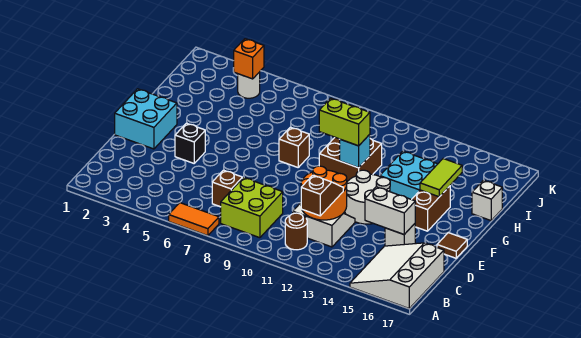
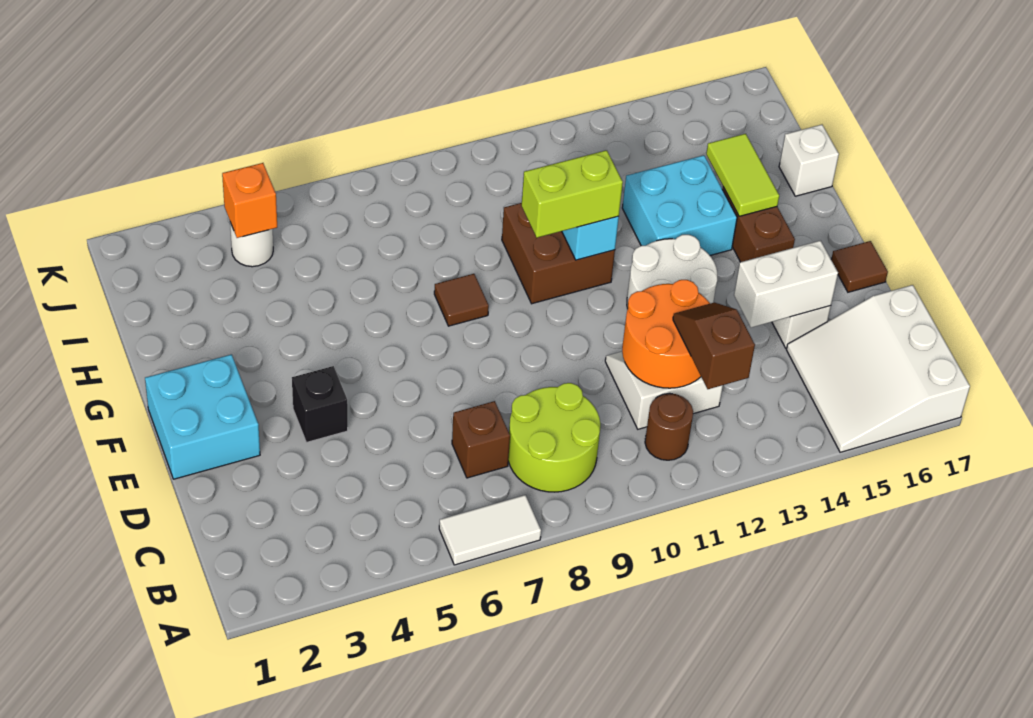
orange tile A6:A7 level 1 -> white tile A6:A7 level 1
lime brick B8:C9 level 1 -> lime round brick B8:C9 level 1
brown brick G8 level 1 -> brown tile G8 level 1

